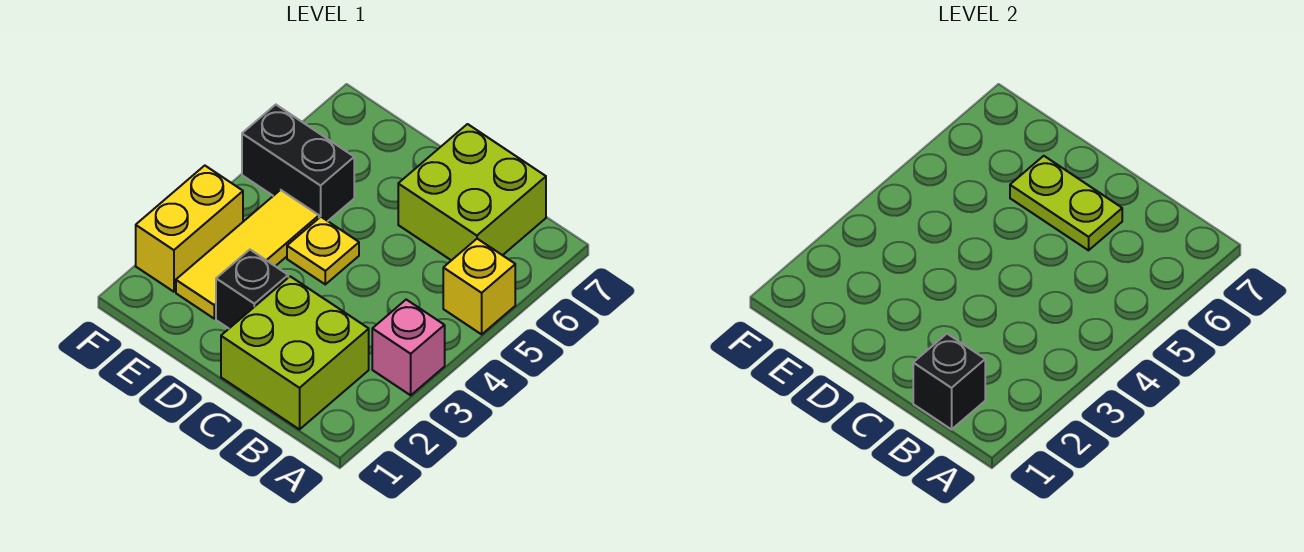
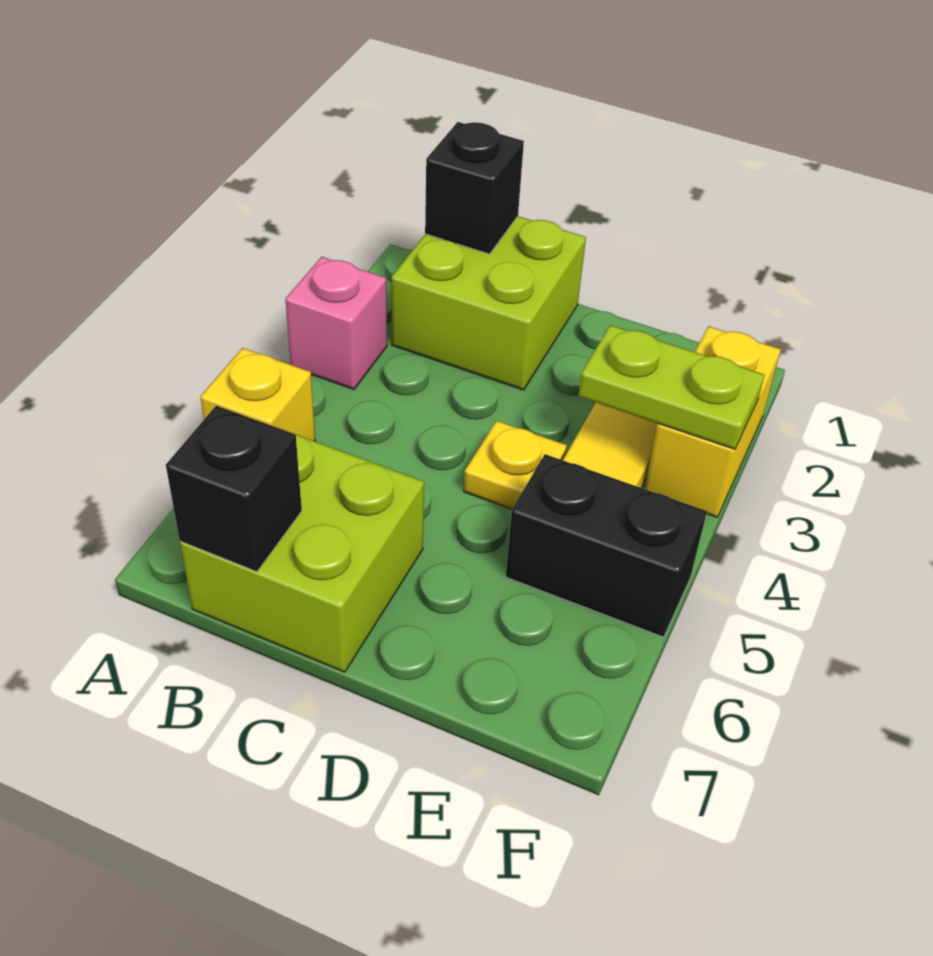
lime plate C6:D6 level 2 -> lime plate E3:F3 level 2
black brick D2 level 1 -> black brick B7 level 2

